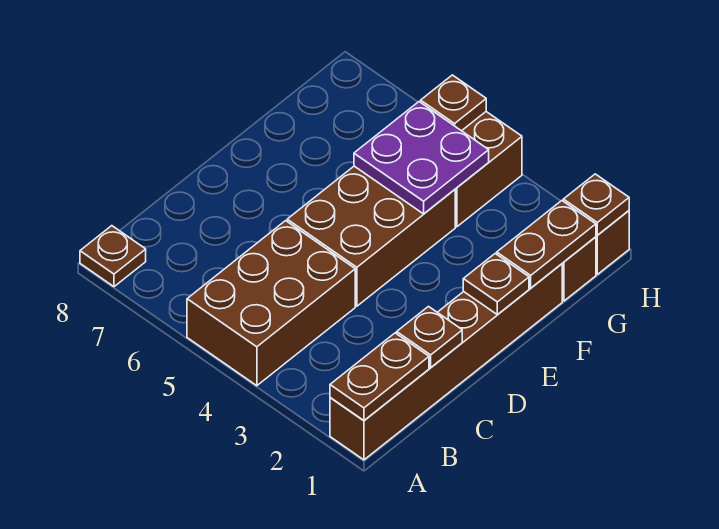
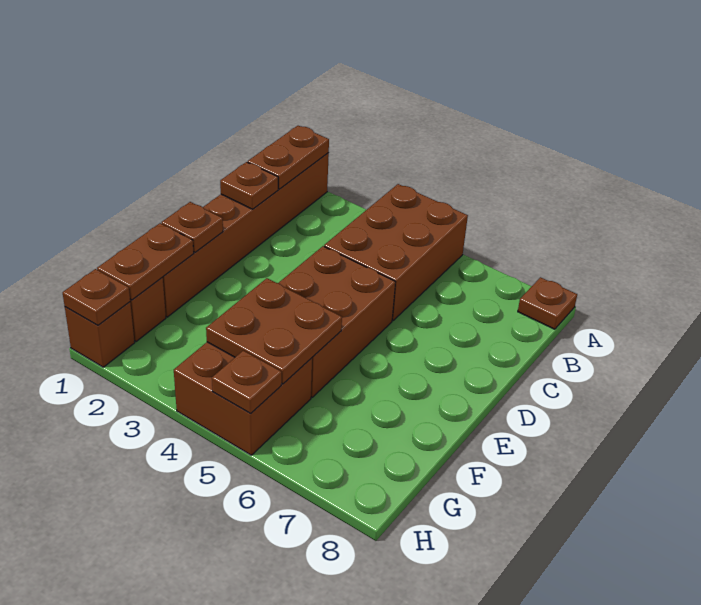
purple plate F4:G5 level 2 -> brown plate F4:G5 level 2

